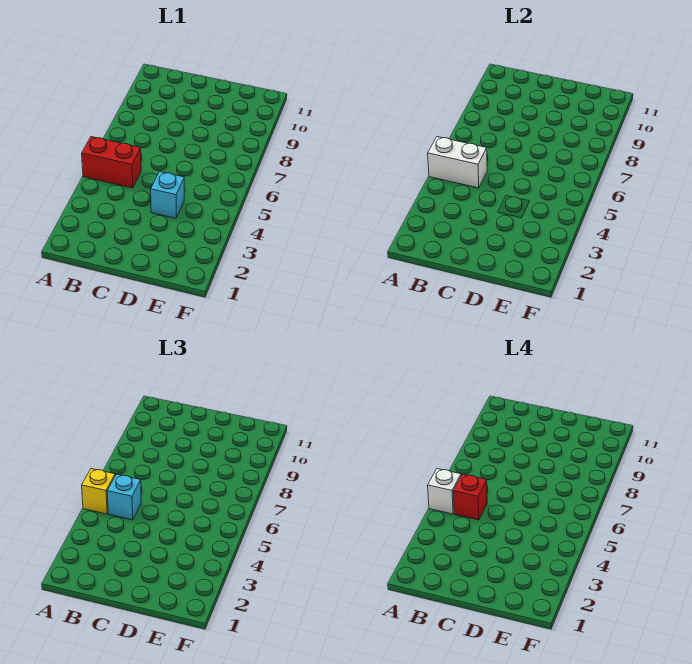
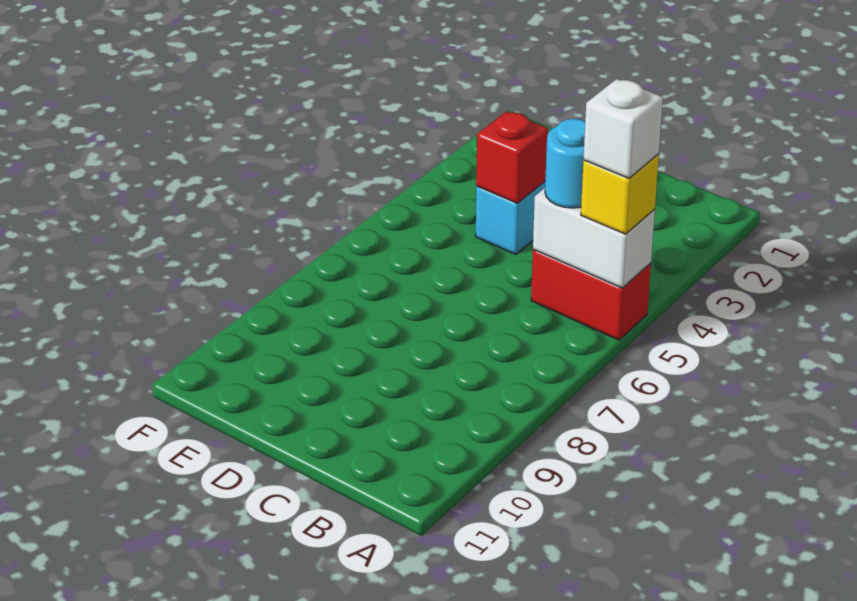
cyan brick B5 level 3 -> cyan round brick B5 level 3
red brick B5 level 4 -> red brick D4 level 2

